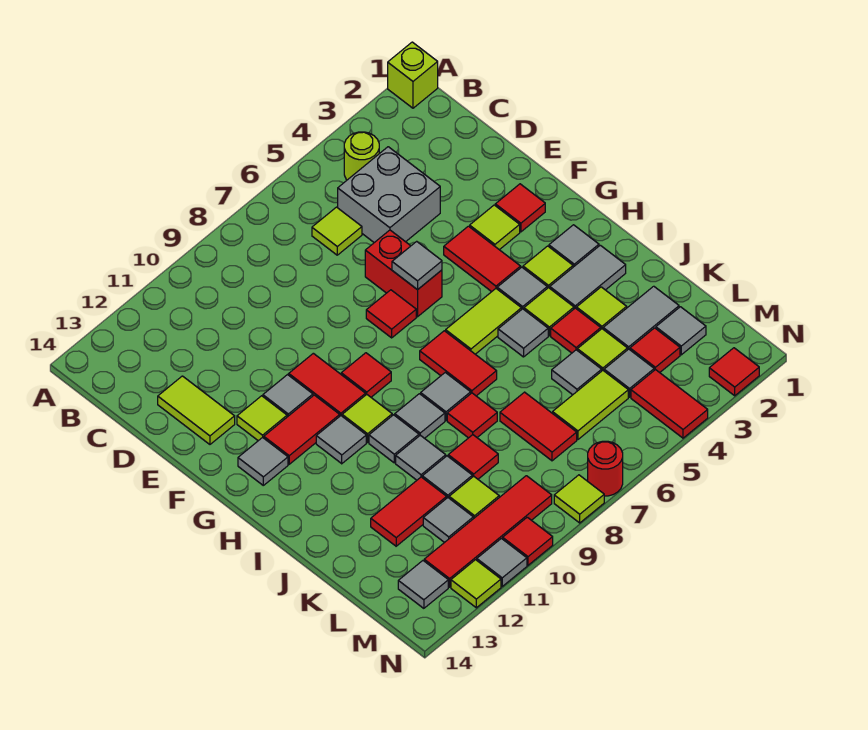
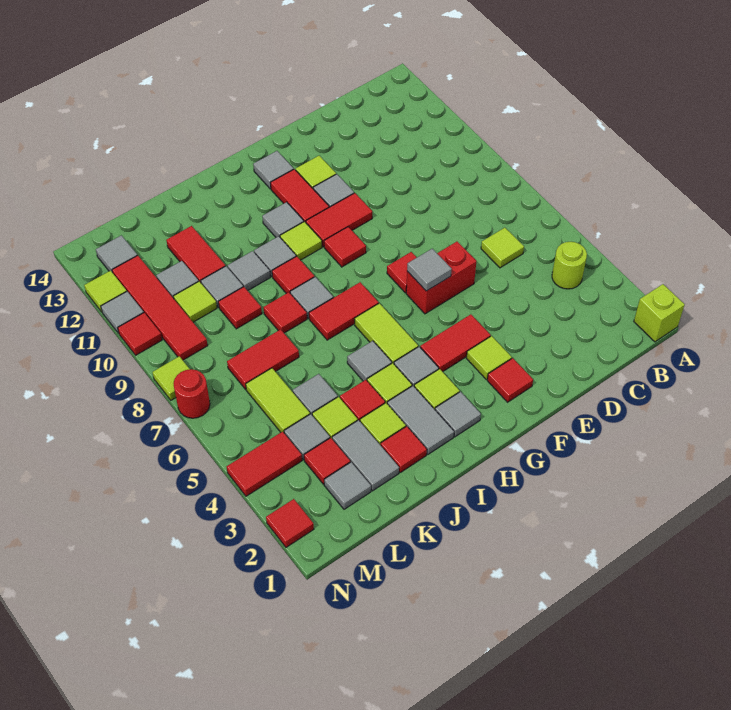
grey brick C4:D5 level 1 -> none
lime tile D13:E13 level 1 -> none
grey tile I9 level 1 -> red tile I9 level 1
none -> red tile J2 level 1

